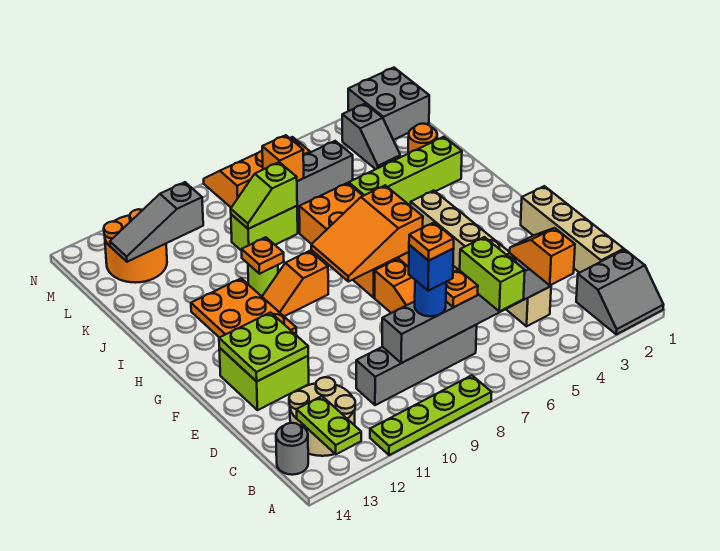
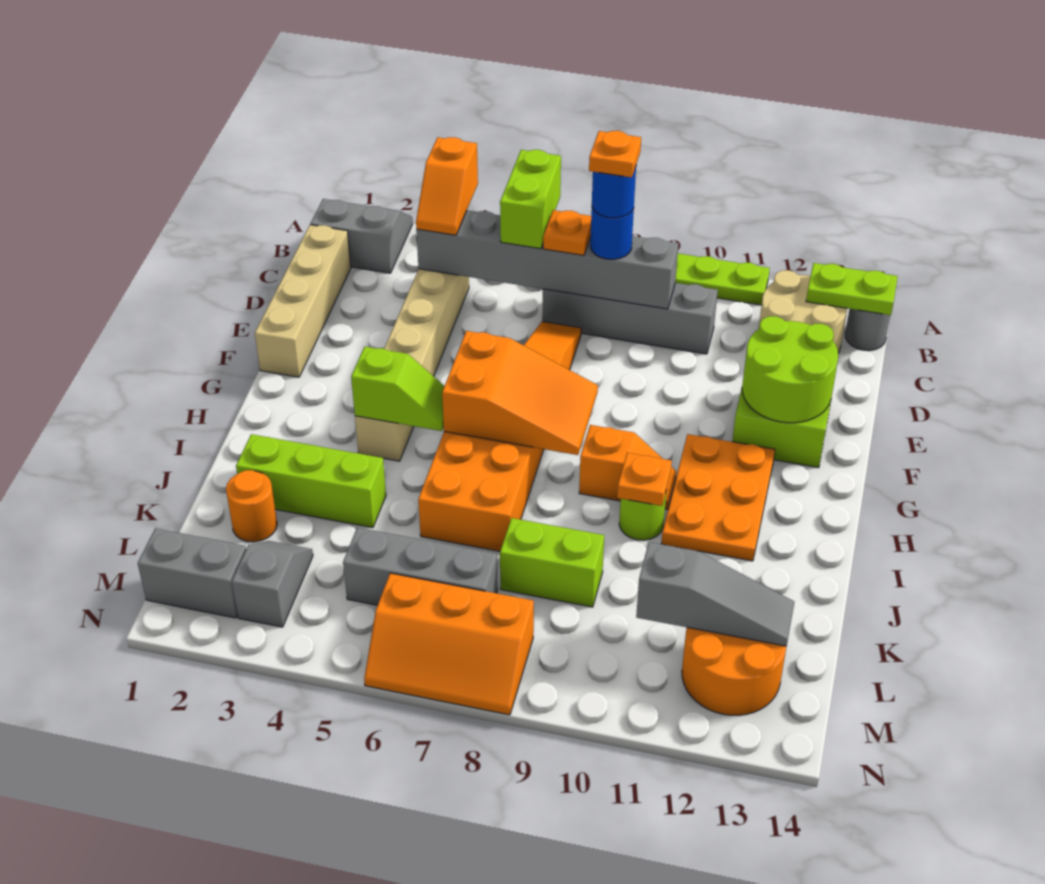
lime plate A13:B13 level 2 -> lime plate B13:B14 level 2
blue brick C8 level 4 -> blue round brick C8 level 4
lime plate E12:F13 level 2 -> lime round brick E12:F13 level 2
lime brick J2:J5 level 1 -> lime brick J2:J4 level 1
lime slope K8:K9 level 2 top 8 -> lime slope H4:H5 level 2 top 4
orange brick L7 level 2 -> none
grey brick M1:N2 level 1 -> grey brick M1:M2 level 1

